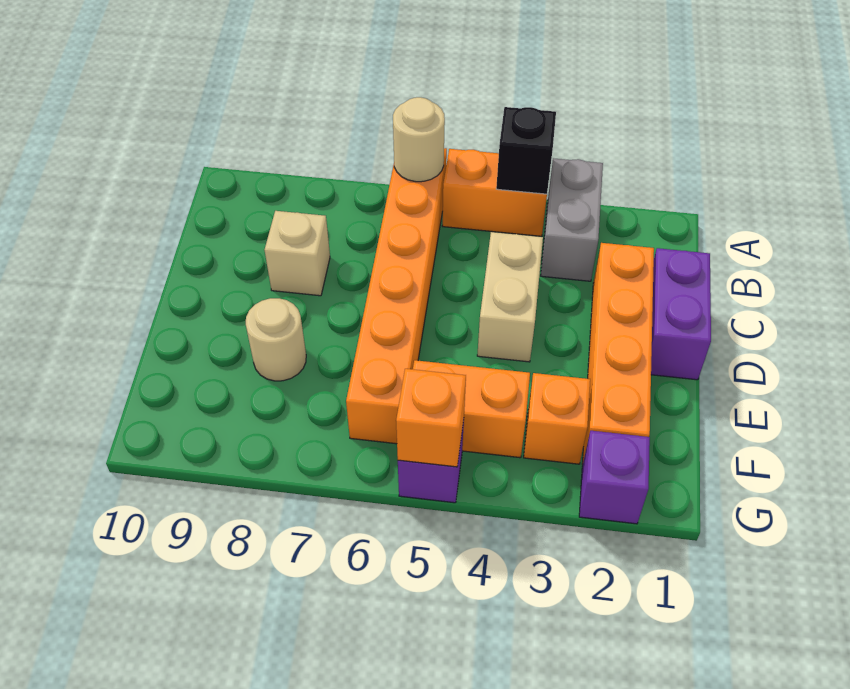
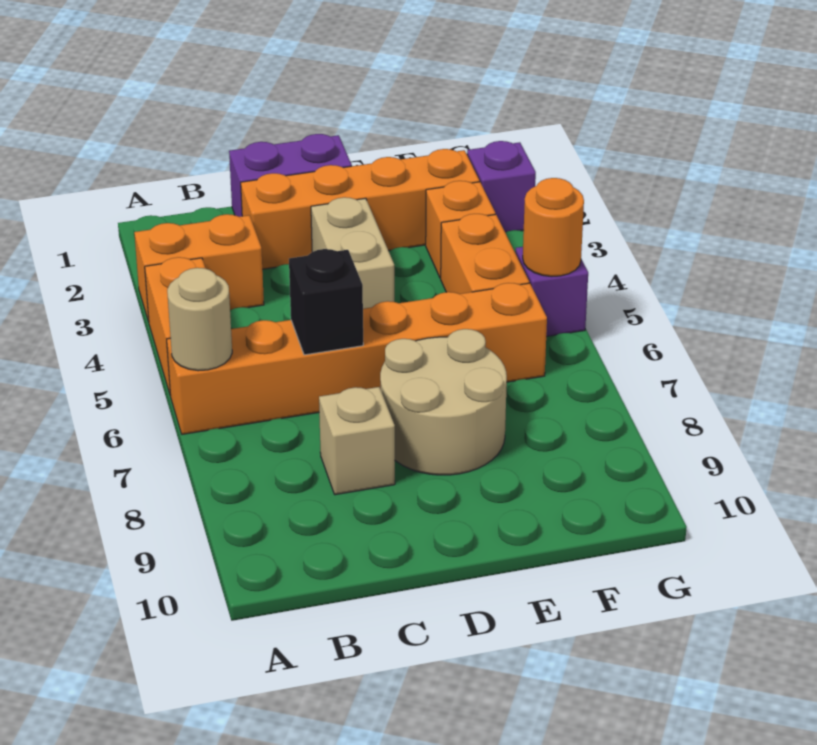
grey brick A3:B3 level 1 -> orange brick A3:B3 level 1
black brick A4 level 2 -> black brick C6 level 2
tan brick C4:D4 level 1 -> tan brick D3:D4 level 1
tan round brick E8 level 1 -> tan round brick D7:E8 level 1
orange brick G5 level 2 -> orange round brick G5 level 2

